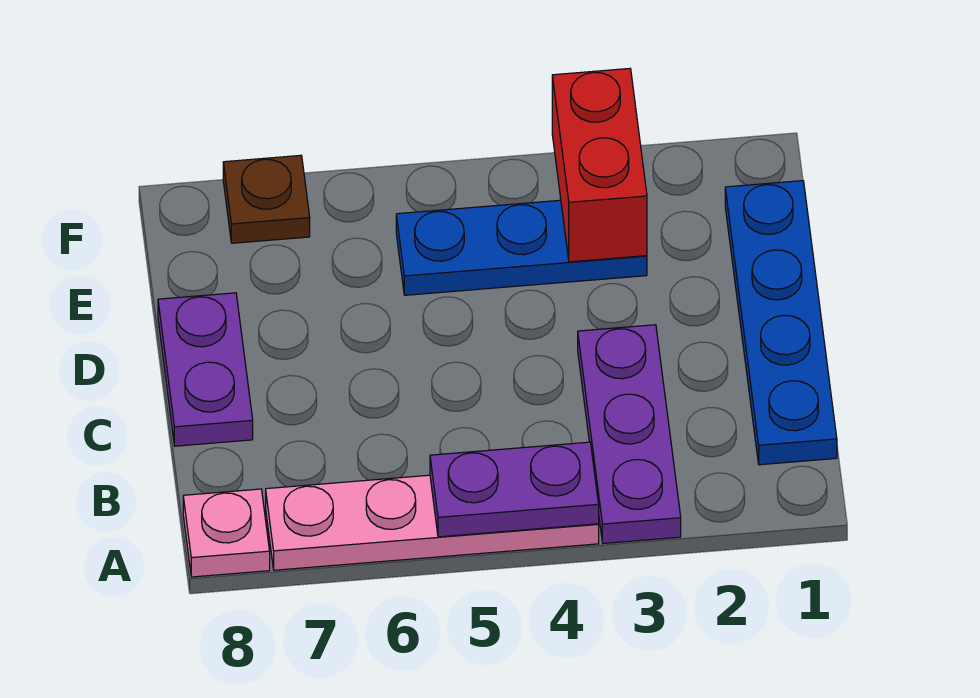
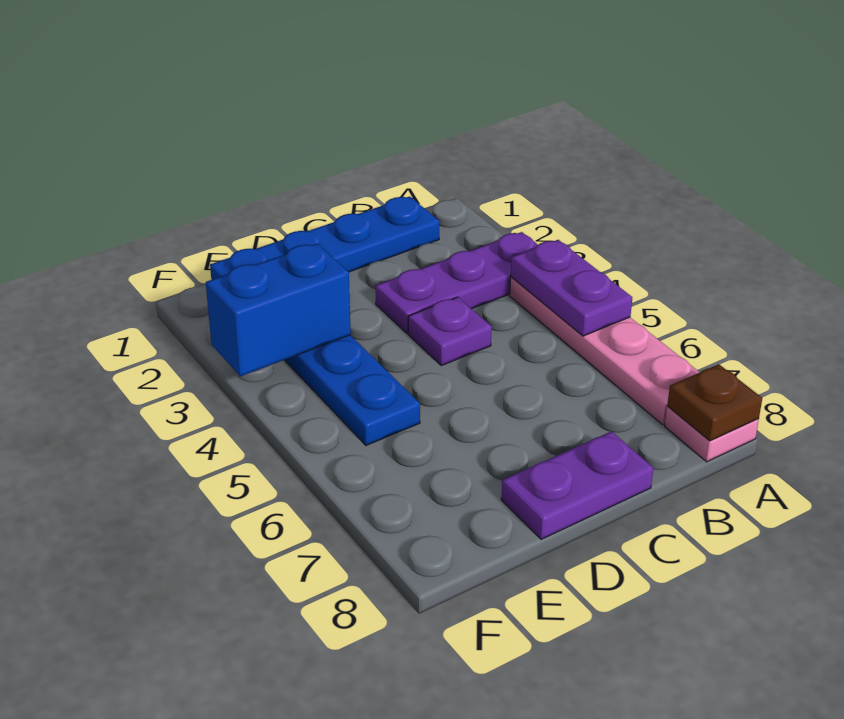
none -> purple plate C4 level 1
red brick E3:F3 level 2 -> blue brick E3:F3 level 2
brown plate F7 level 1 -> brown plate A8 level 2

